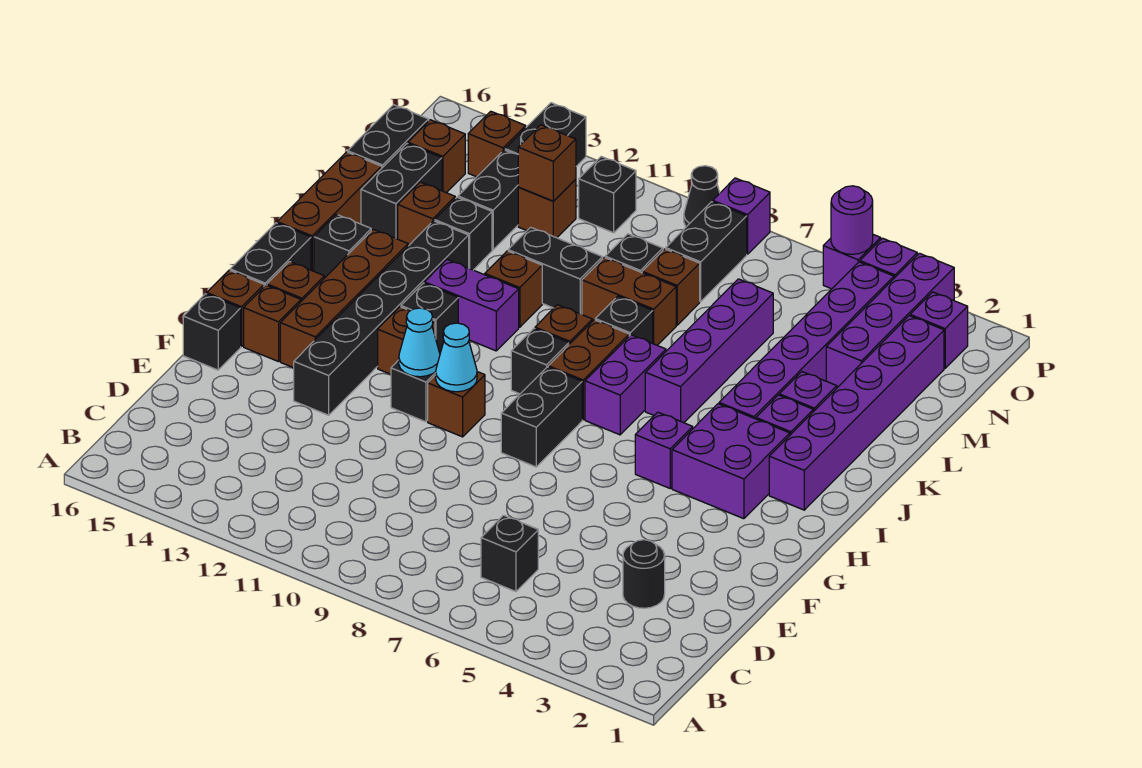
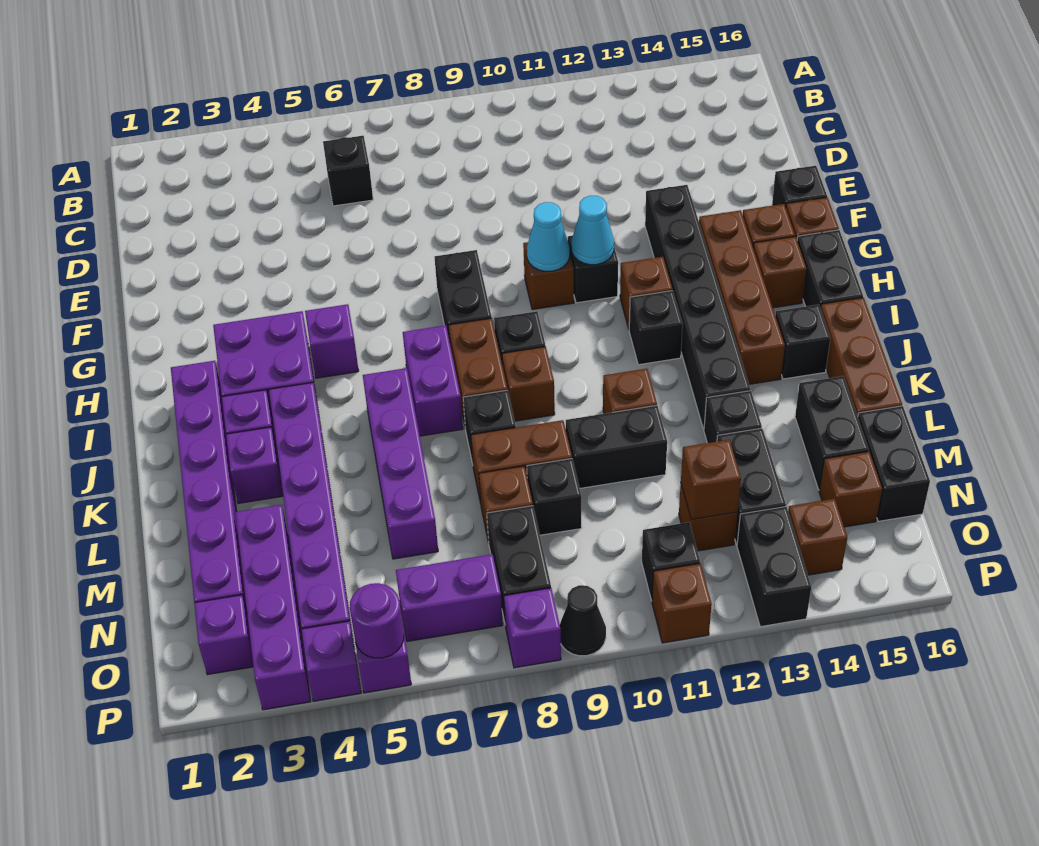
black round brick D3 level 1 -> none
purple brick J11:J12 level 1 -> purple brick O6:O7 level 1
brown brick L14 level 1 -> brown brick P11 level 1

